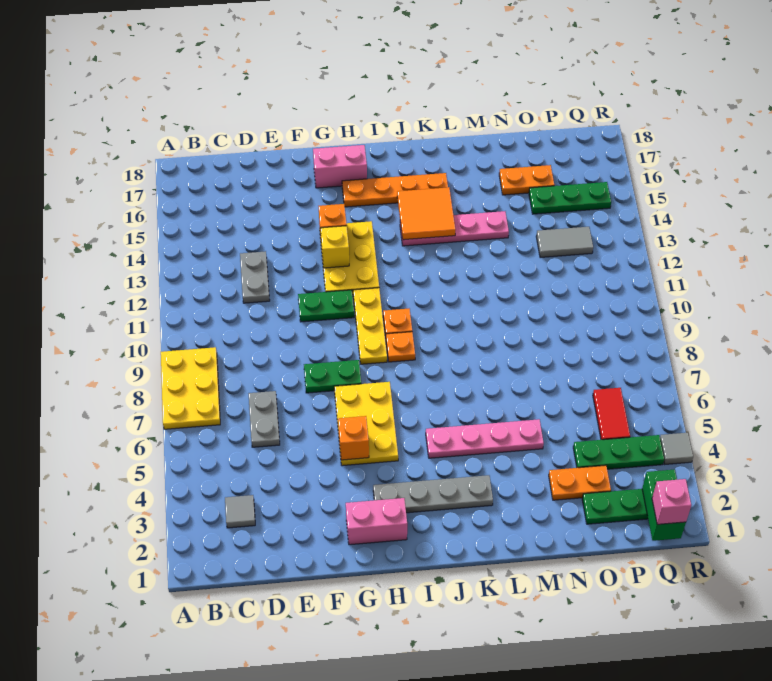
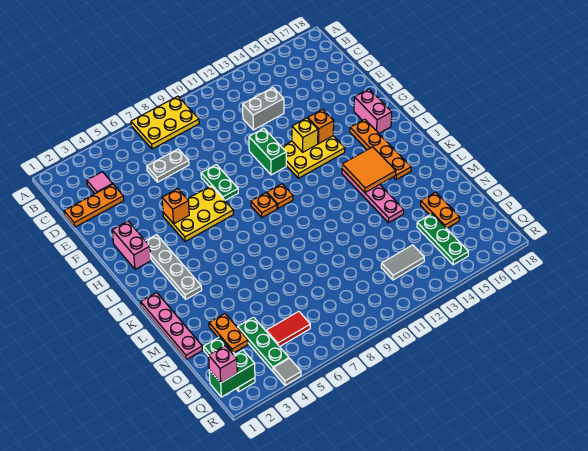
grey tile C3 level 1 -> pink tile C3 level 1
none -> orange plate D1:D3 level 1
grey plate D12:D13 level 1 -> grey brick D12:D13 level 1
green plate F11:G11 level 1 -> green brick F11:G11 level 1
yellow plate H9:H11 level 1 -> none
pink plate J5:M5 level 1 -> pink plate K1:N1 level 1
grey tile O13:P13 level 1 -> grey tile P12:P13 level 1

